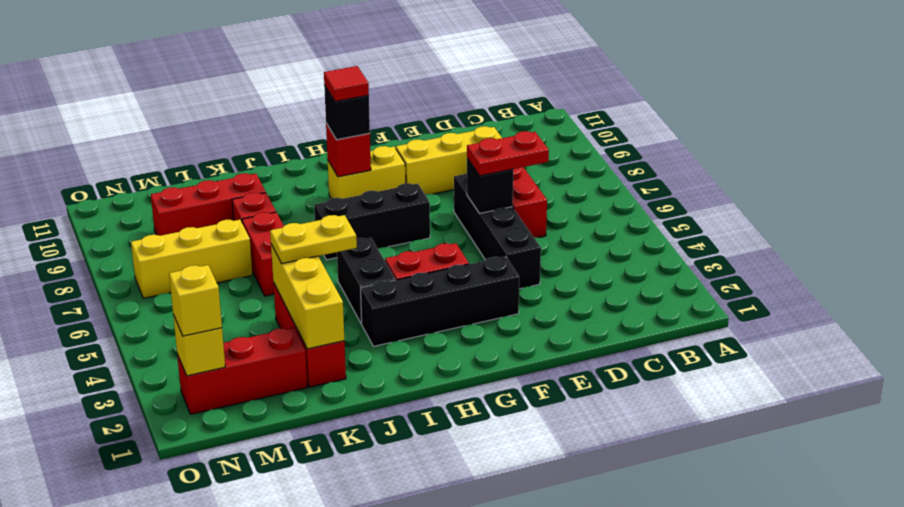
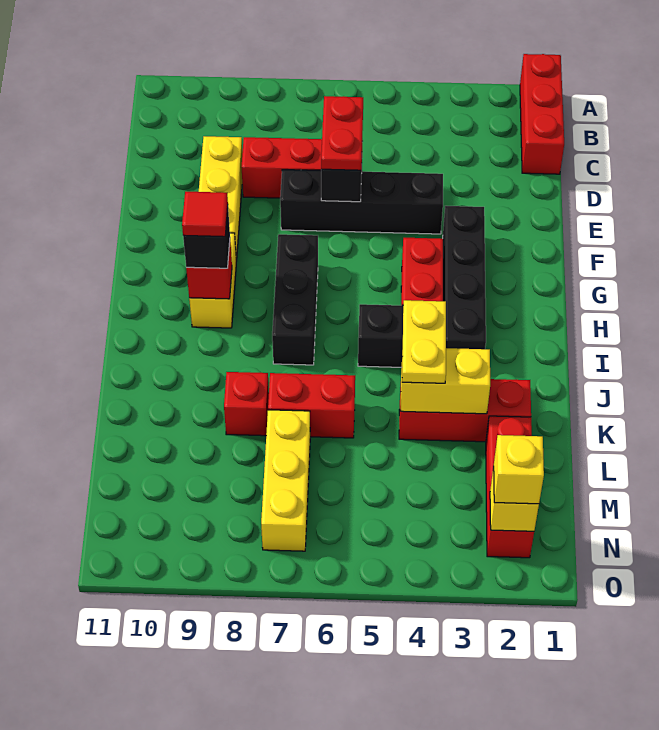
yellow brick K2:K4 level 2 -> yellow brick K3:K4 level 2
red brick K9:M9 level 1 -> red brick A1:C1 level 1

